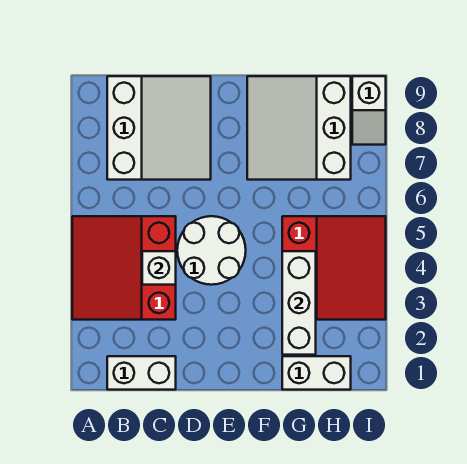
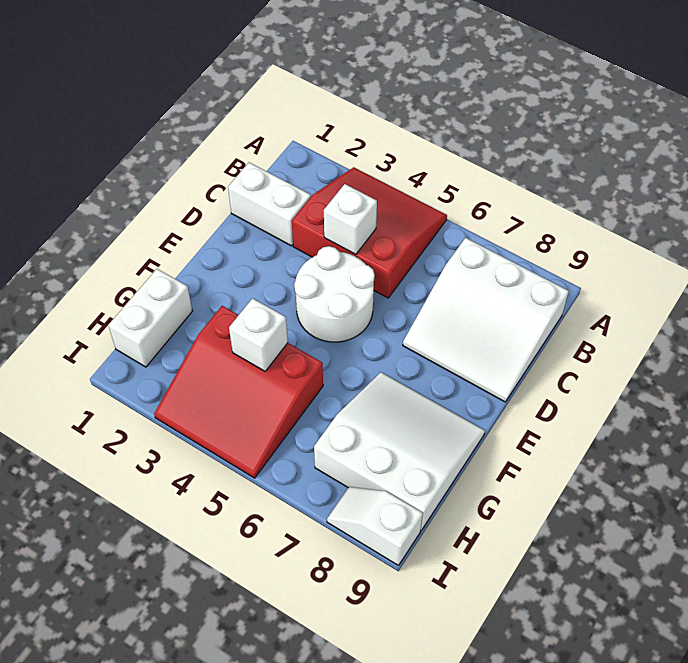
white brick B1:C1 level 1 -> white brick C1:C2 level 1
white brick G2:G4 level 2 -> white brick G4 level 2

